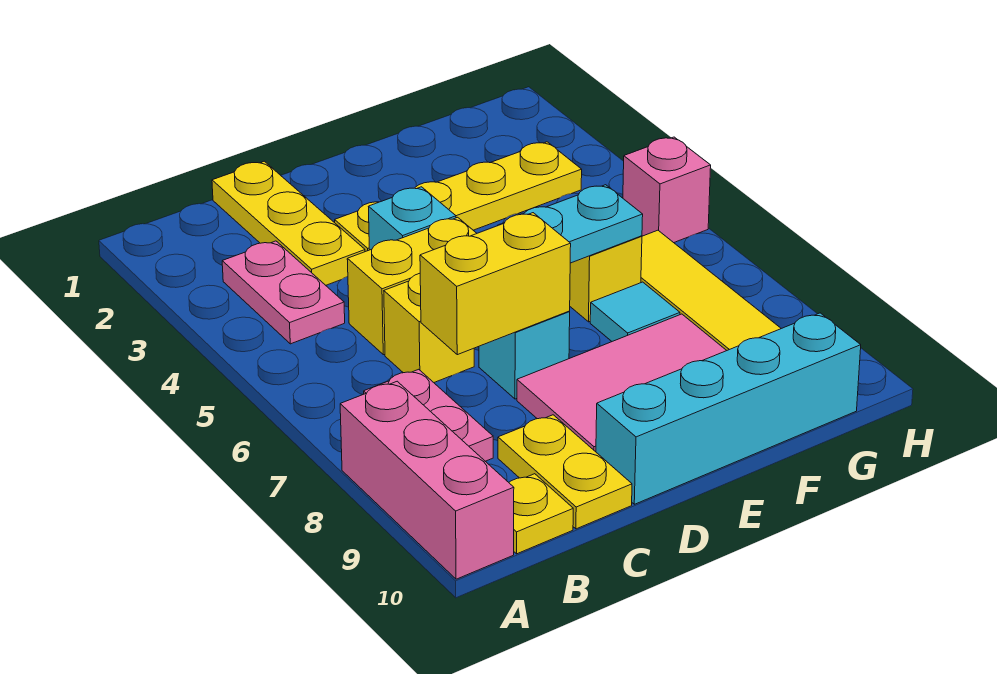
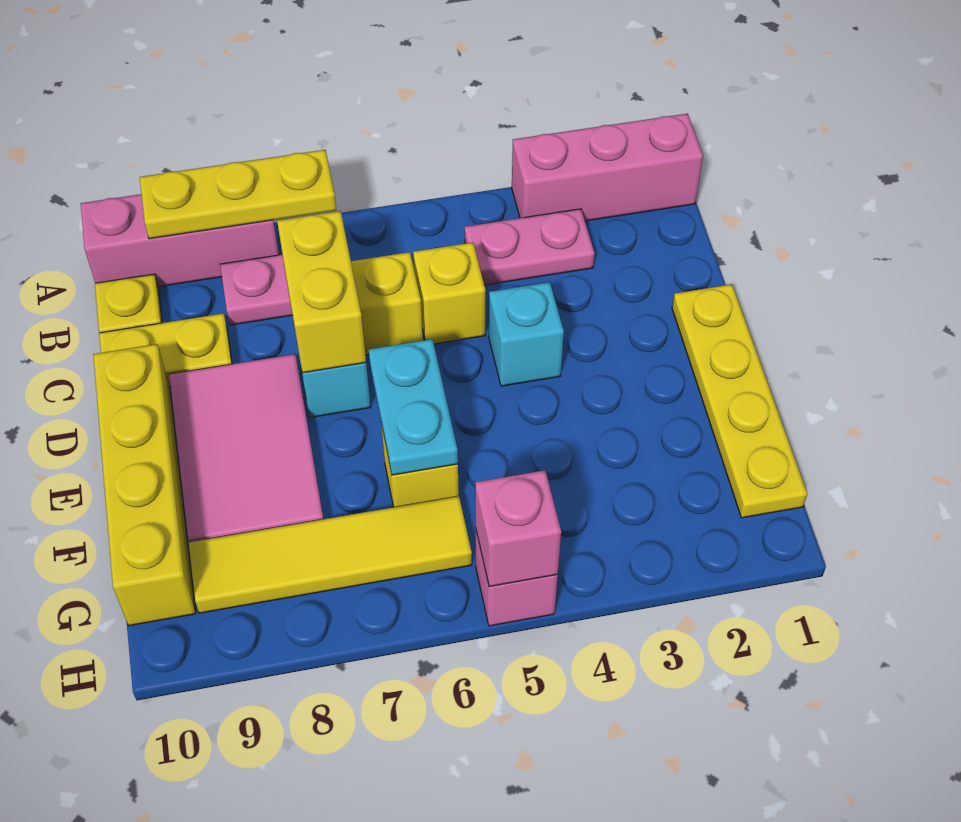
none -> pink brick A1:A3 level 1
yellow plate C1:C3 level 1 -> yellow plate A7:A9 level 2
yellow brick C5:D5 level 1 -> yellow brick C5 level 1
yellow plate D3:G3 level 1 -> yellow plate D1:G1 level 1
cyan brick D10:G10 level 1 -> yellow brick D10:G10 level 1
cyan tile F7 level 1 -> none
none -> pink brick H5 level 2

